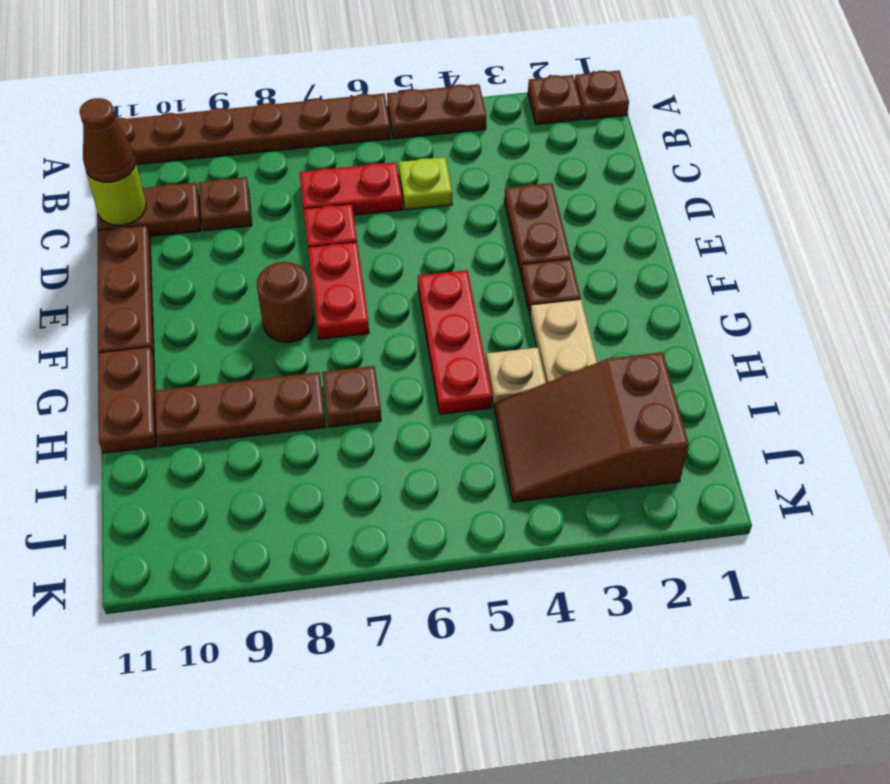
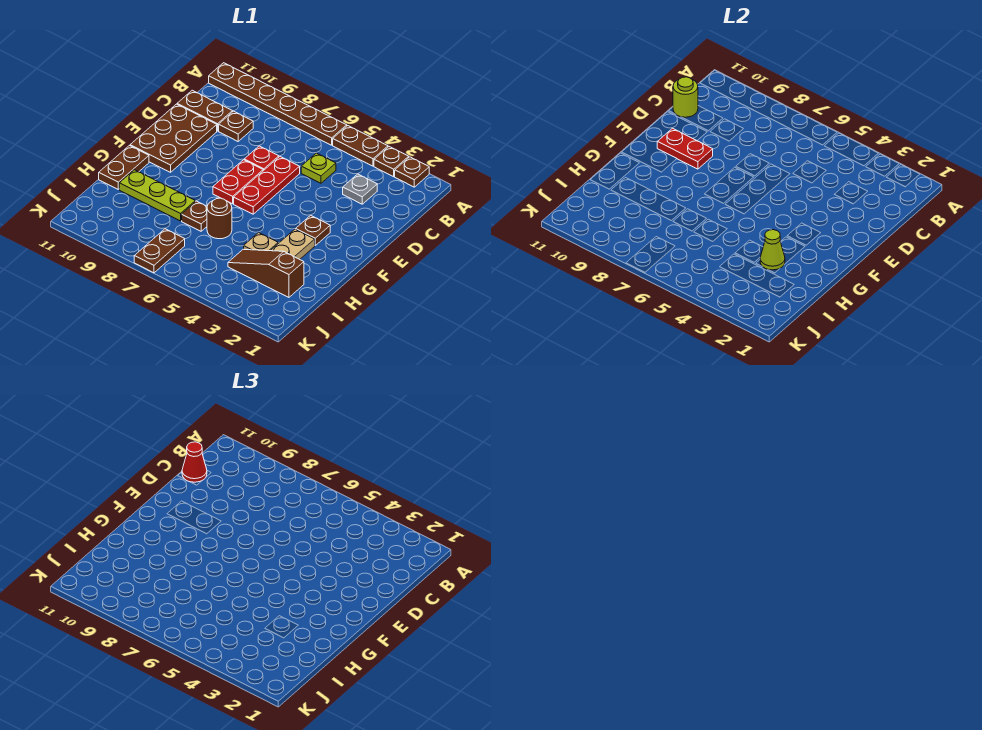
brown plate A1 level 1 -> brown plate A3 level 1
none -> grey plate C3 level 1
red plate C6:C7 level 1 -> red plate E9:E10 level 2
brown cone C11 level 3 -> red cone C11 level 3
brown plate D3:E3 level 1 -> brown plate J7:K7 level 1
brown plate D11:F11 level 1 -> brown plate D10:F11 level 1
red plate F5:H5 level 1 -> red plate D6:F6 level 1
brown round brick F8 level 1 -> brown round brick H6 level 1
none -> lime cone H3 level 2
brown plate H8:H10 level 1 -> lime plate H8:H10 level 1
brown slope I2:J4 level 1 top 2 -> brown slope I2:I4 level 1 top 2

